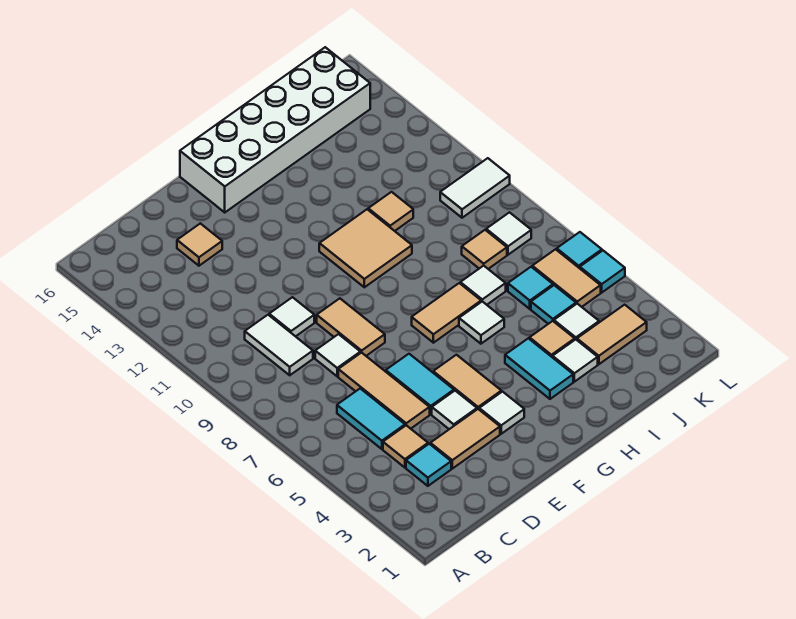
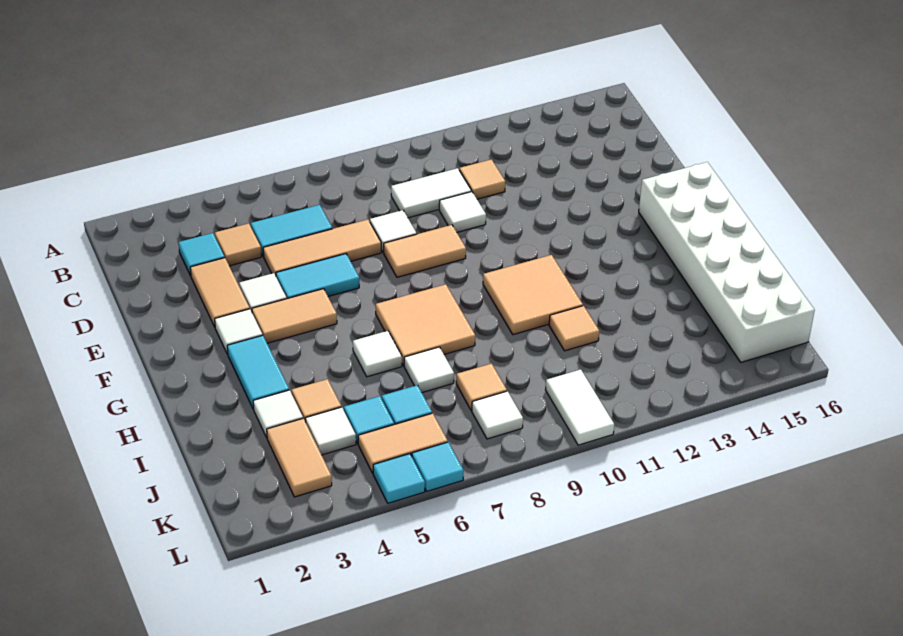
tan tile D14 level 1 -> tan tile C11 level 1
tan tile G7:H7 level 1 -> tan tile G7:H8 level 1
cyan tile H3:H4 level 1 -> cyan tile G3:H3 level 1

